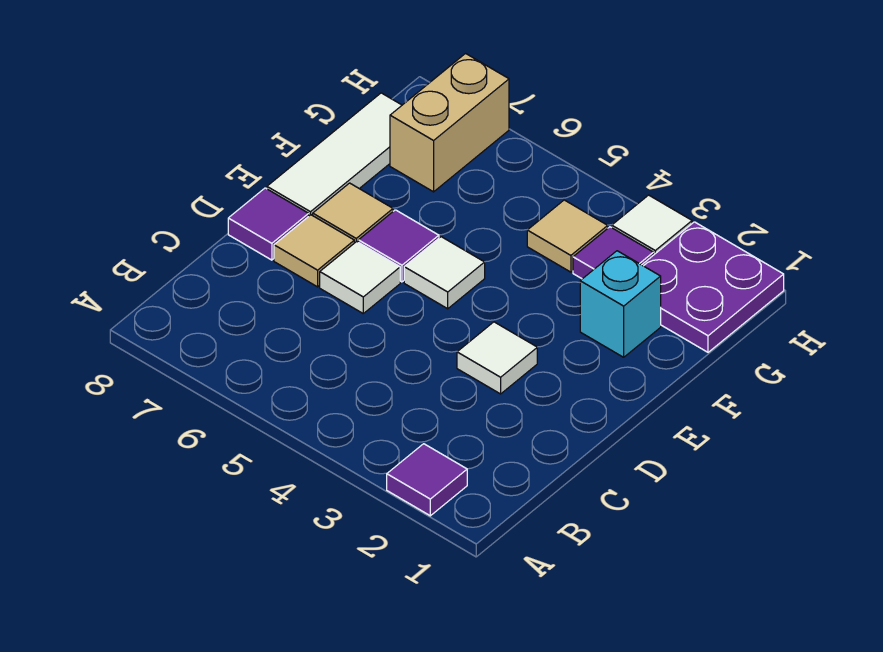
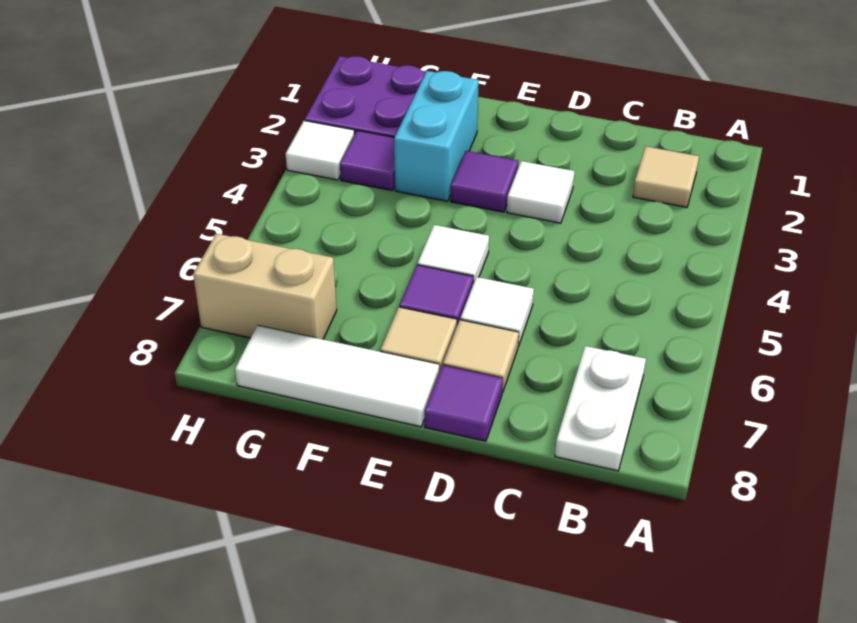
purple tile A2 level 1 -> purple tile E3 level 1
none -> white plate B7:B8 level 1
cyan brick F2 level 1 -> cyan brick F2:F3 level 1
tan tile G4 level 1 -> tan tile B2 level 1

